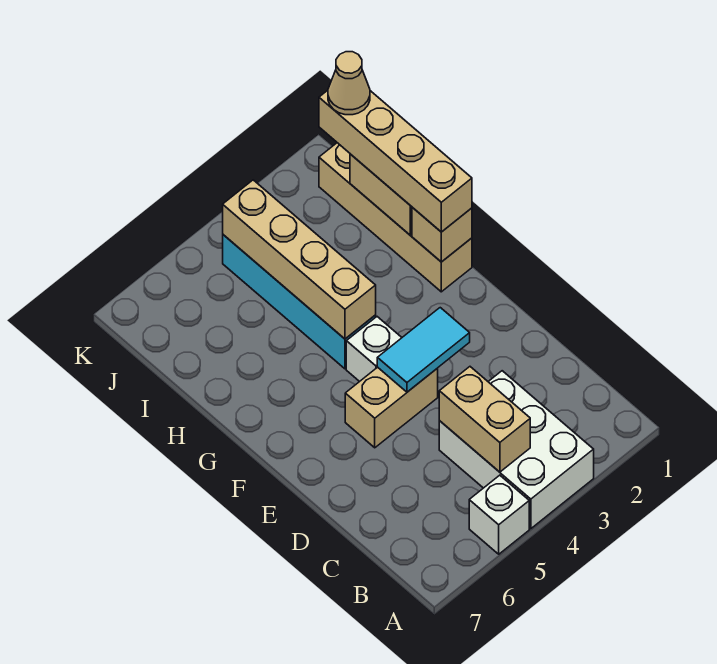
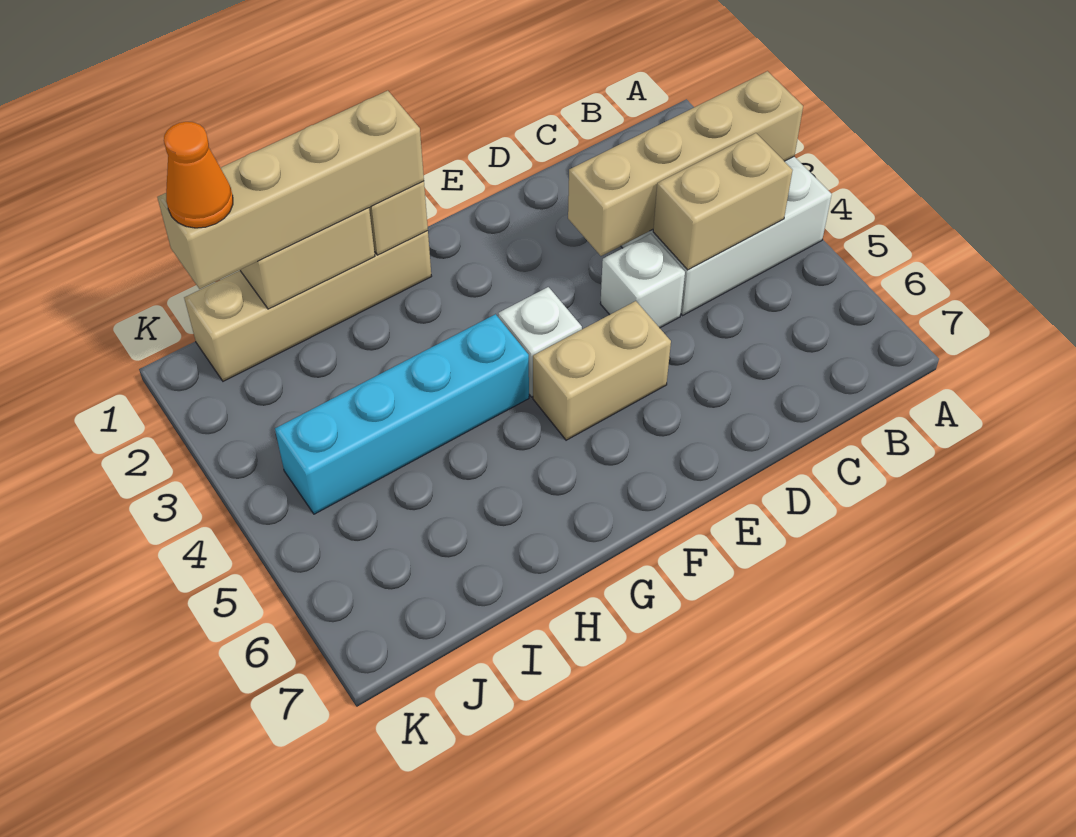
white brick A5 level 1 -> white brick D4 level 1
cyan tile E3:E4 level 2 -> none
tan brick E4:E5 level 1 -> tan brick E5:F5 level 1
tan brick G4:J4 level 2 -> tan brick A3:D3 level 2
tan cone J1 level 4 -> orange cone J1 level 4

